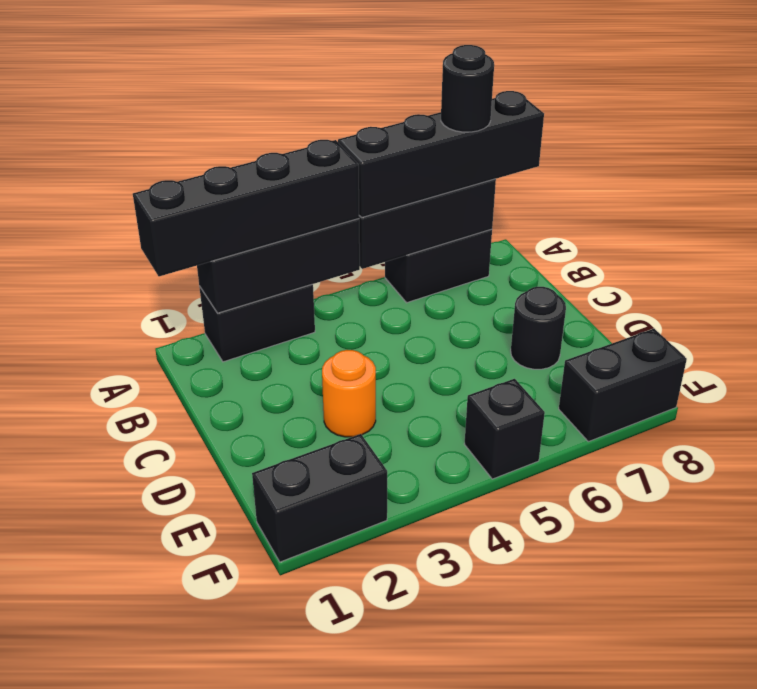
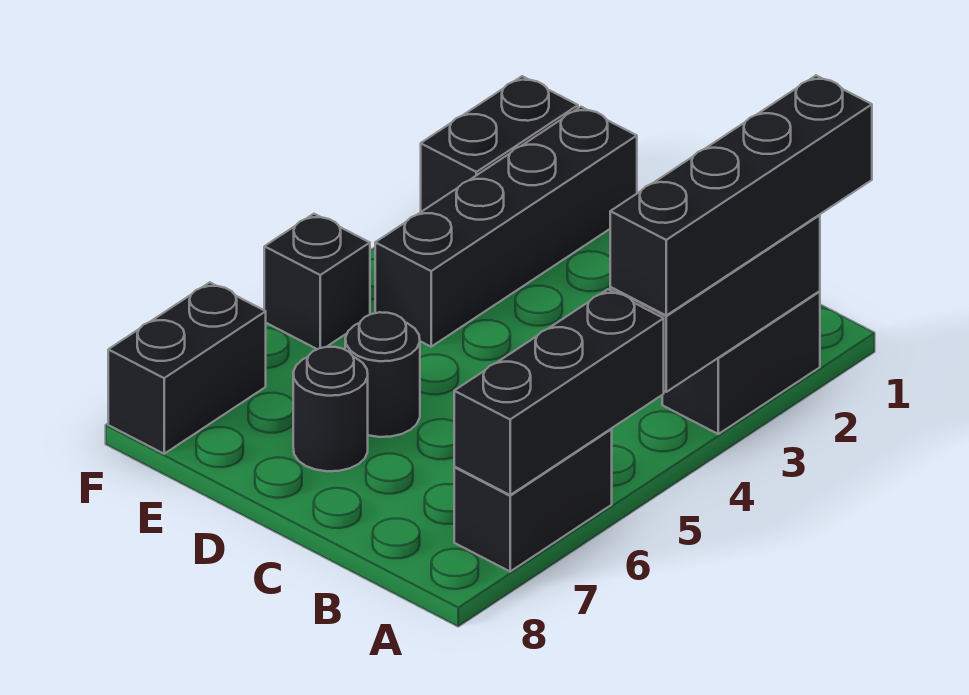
black brick A5:A8 level 3 -> black brick E1:E4 level 1
black round brick A7 level 4 -> black round brick D6 level 1
orange round brick D3 level 1 -> none

